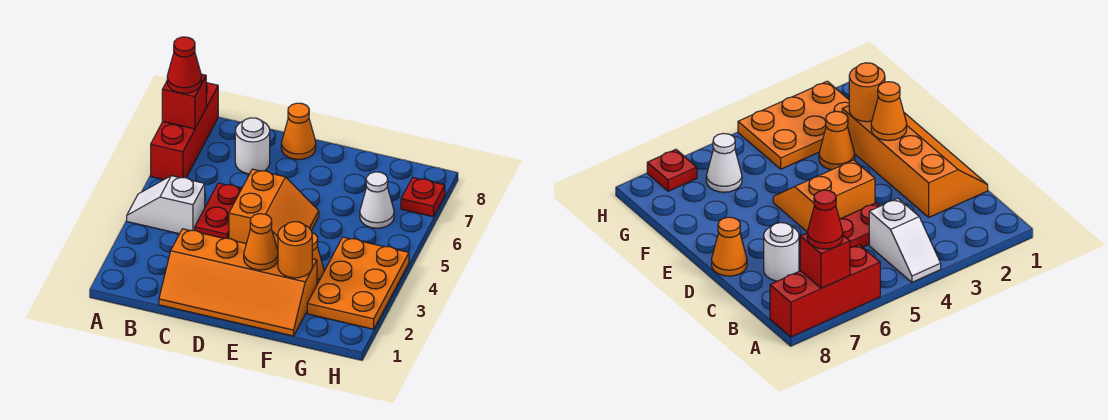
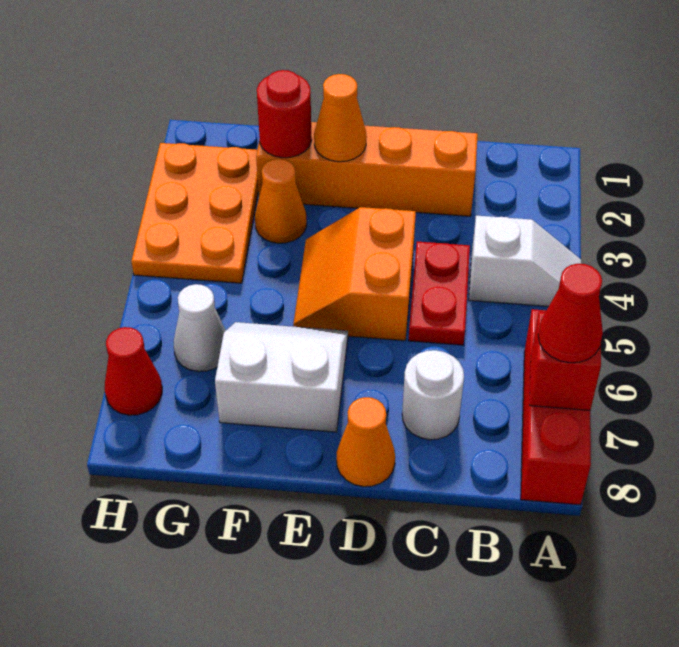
none -> white slope E6:F7 level 1 top 7
orange round brick F2 level 2 -> red round brick F2 level 2
red plate H7 level 1 -> red cone H7 level 1

